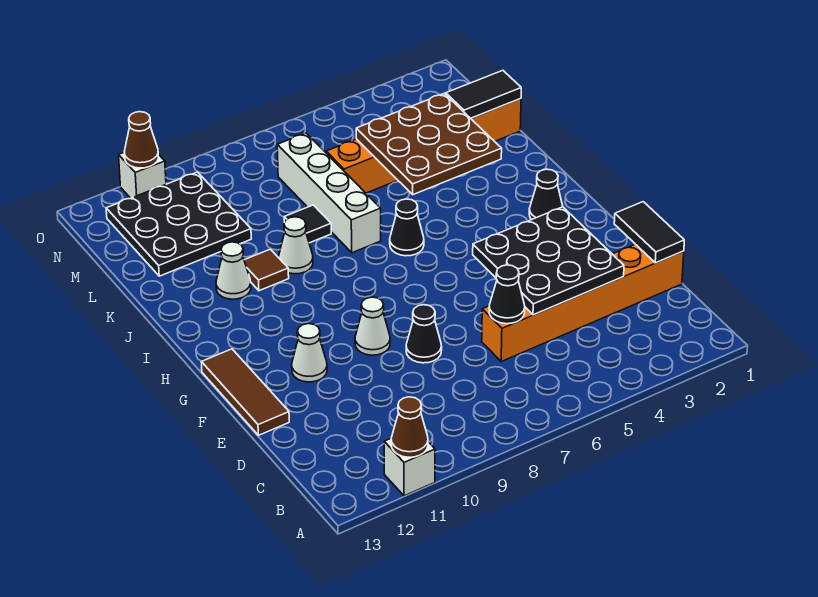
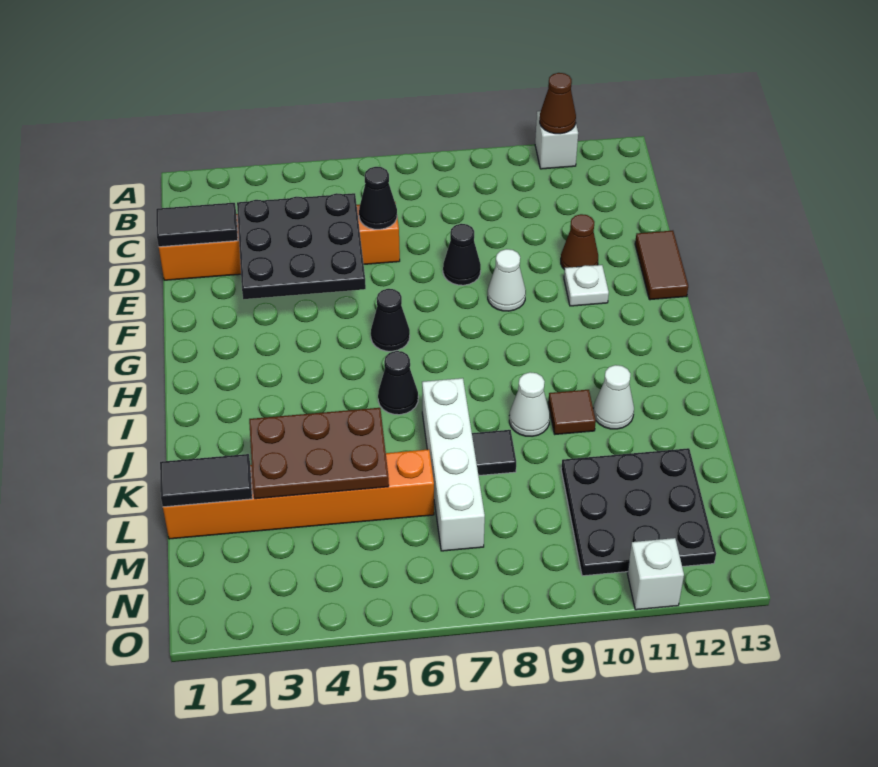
black tile D1:E1 level 2 -> black tile D1:D2 level 2
brown tile E13:G13 level 1 -> brown tile E13:F13 level 1
white cone F11 level 1 -> white plate F11 level 1
black cone H2 level 1 -> black cone G6 level 1
brown plate J3:L5 level 2 -> brown plate K3:L5 level 2
brown cone O11 level 2 -> brown cone E11 level 1

